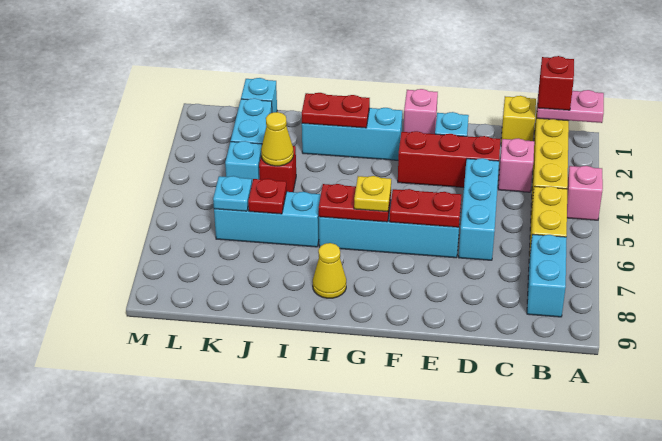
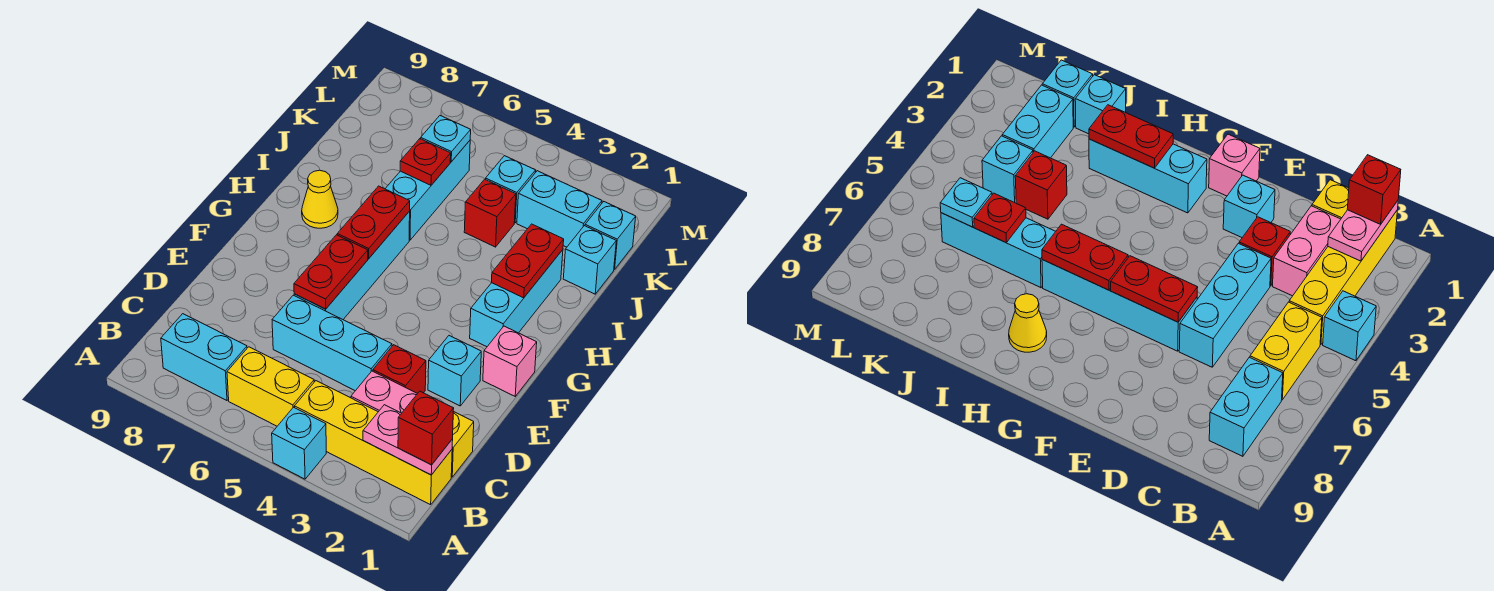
pink plate A1:B1 level 2 -> pink plate B1:B2 level 2
pink brick A4 level 1 -> cyan brick A4 level 1
pink brick C3 level 1 -> pink brick C2:C3 level 1
red brick D3:F3 level 1 -> red brick D3 level 1
yellow plate G6 level 3 -> none
none -> cyan brick J1 level 1
yellow cone J4 level 2 -> none

